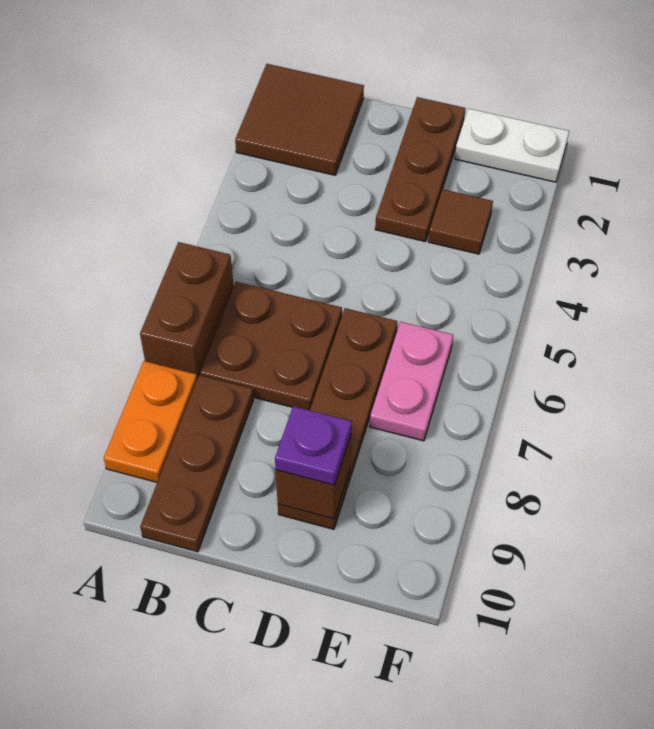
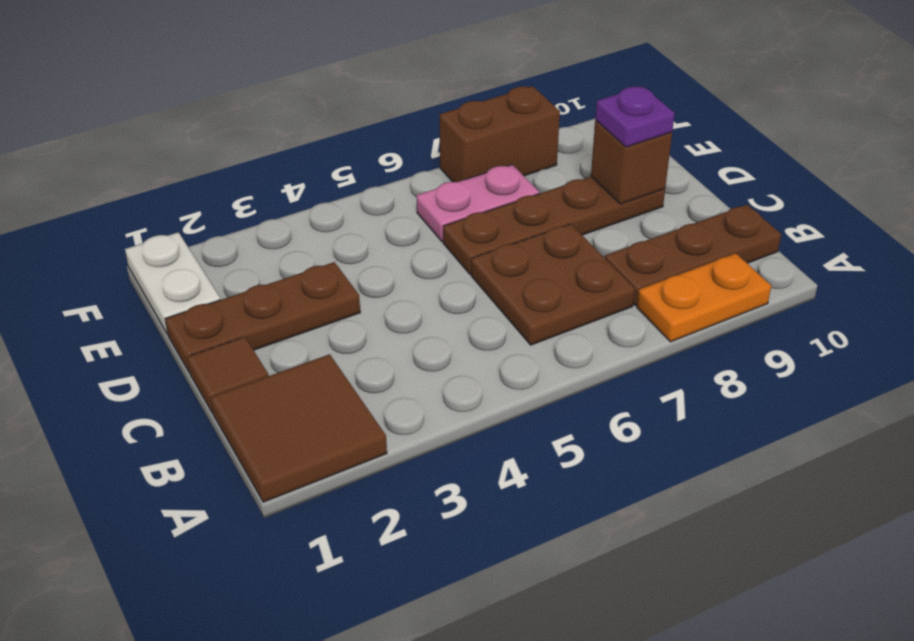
brown brick A6:A7 level 1 -> brown brick F7:F8 level 1
brown tile E3 level 1 -> brown tile C1 level 1

